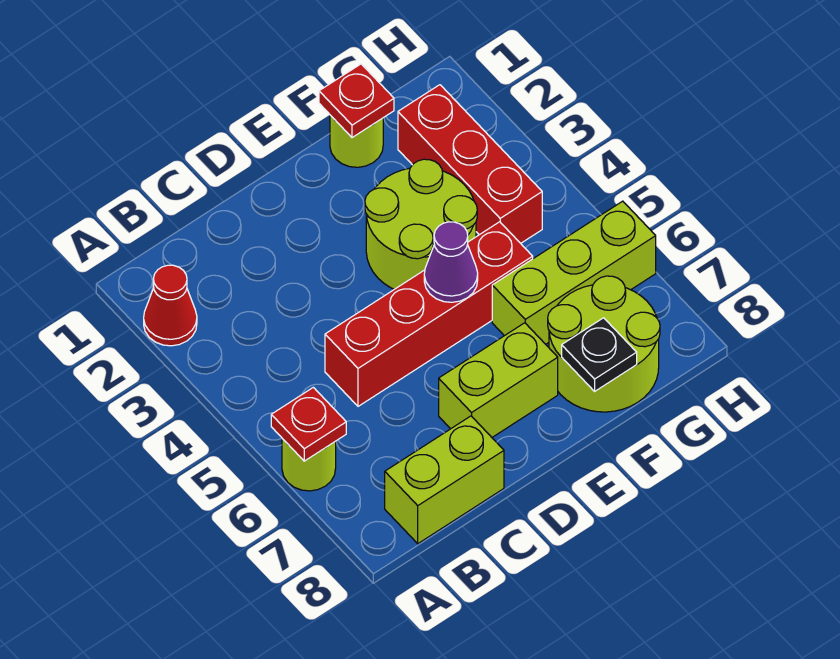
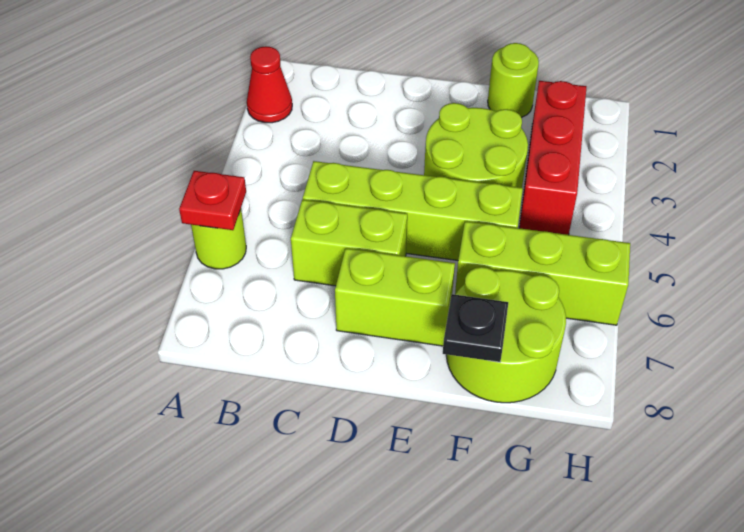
lime brick B8:C8 level 1 -> lime brick C6:D6 level 1
red brick C5:F5 level 1 -> lime brick C5:F5 level 1
purple cone E5 level 2 -> none
red plate F1 level 2 -> none

